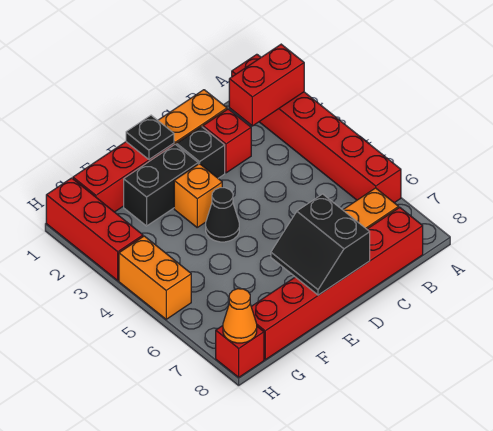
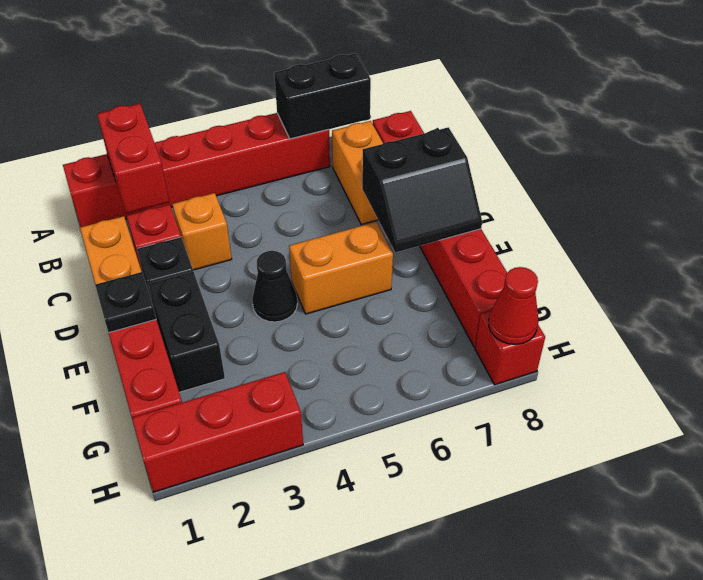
none -> black brick A6:A7 level 2
orange brick E3 level 1 -> orange brick C3 level 1
orange brick H4:H5 level 1 -> orange brick E5:E6 level 1
orange cone H8 level 2 -> red cone H8 level 2

